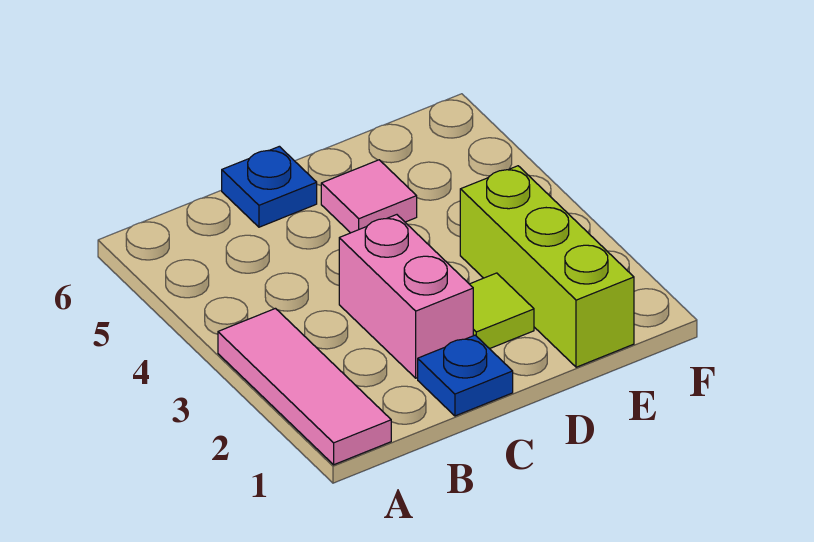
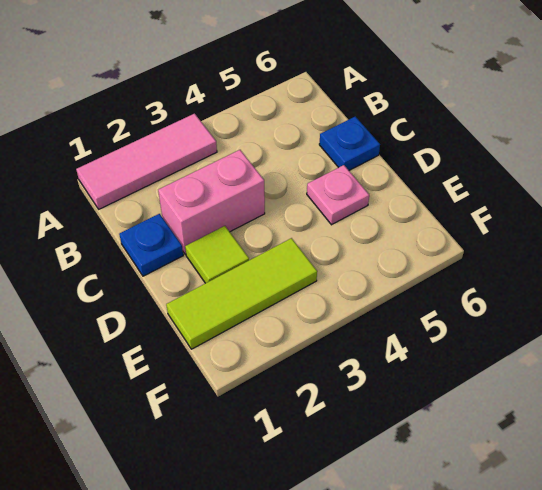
pink tile D5 level 1 -> pink plate D5 level 1
lime brick E1:E3 level 1 -> lime tile E1:E3 level 1

